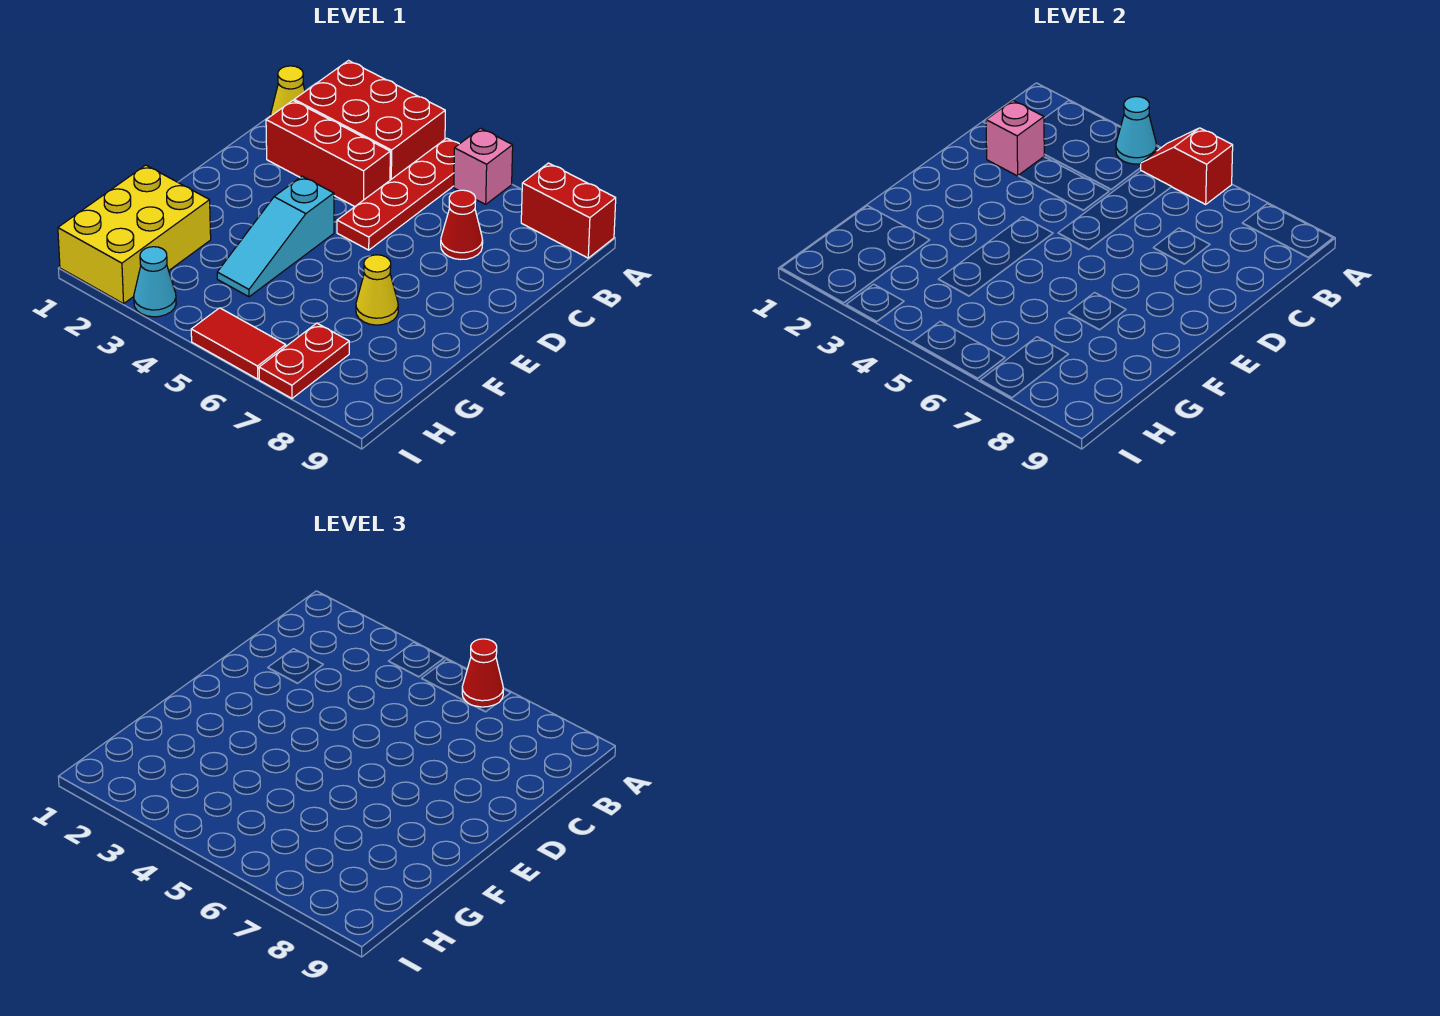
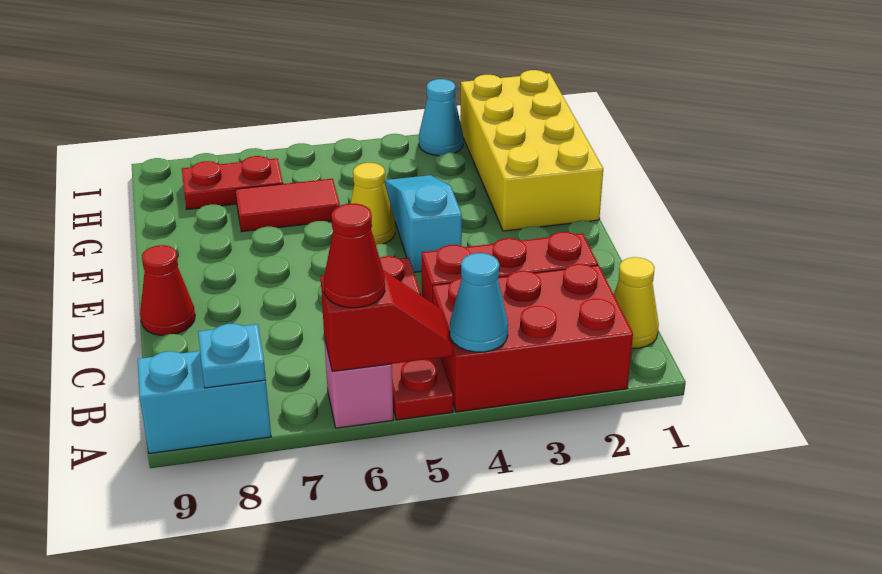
red brick A8:A9 level 1 -> cyan brick A8:A9 level 1
none -> cyan plate A8 level 2
pink brick C2 level 2 -> none
red cone C7 level 1 -> red cone D9 level 1
yellow cone F7 level 1 -> yellow cone F5 level 1
yellow brick G1:I2 level 1 -> yellow brick F1:I2 level 1
red plate H7:I7 level 1 -> red plate H7:H8 level 1
red tile I5:I6 level 1 -> red tile G6:G7 level 1

